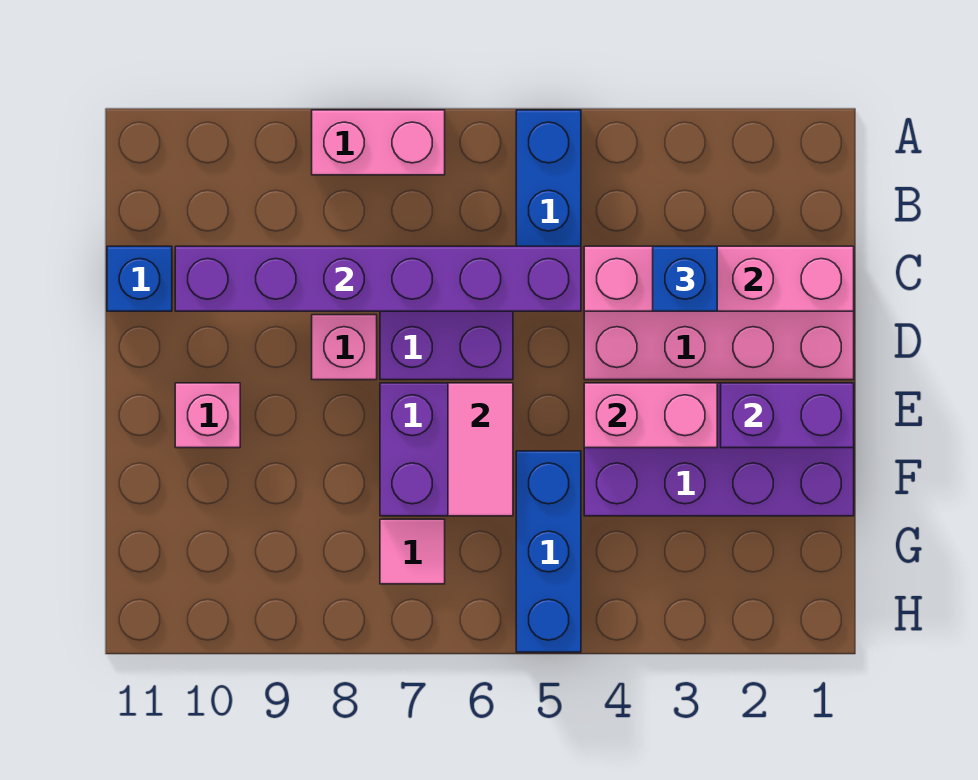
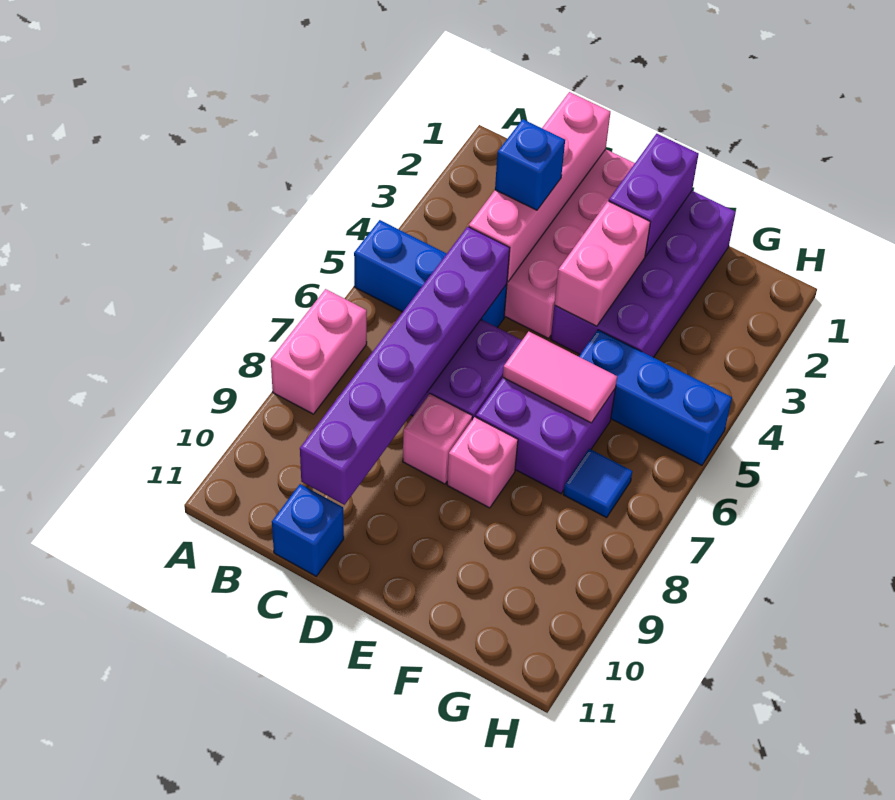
pink brick E10 level 1 -> pink brick E8 level 1
pink tile G7 level 1 -> blue tile G7 level 1

